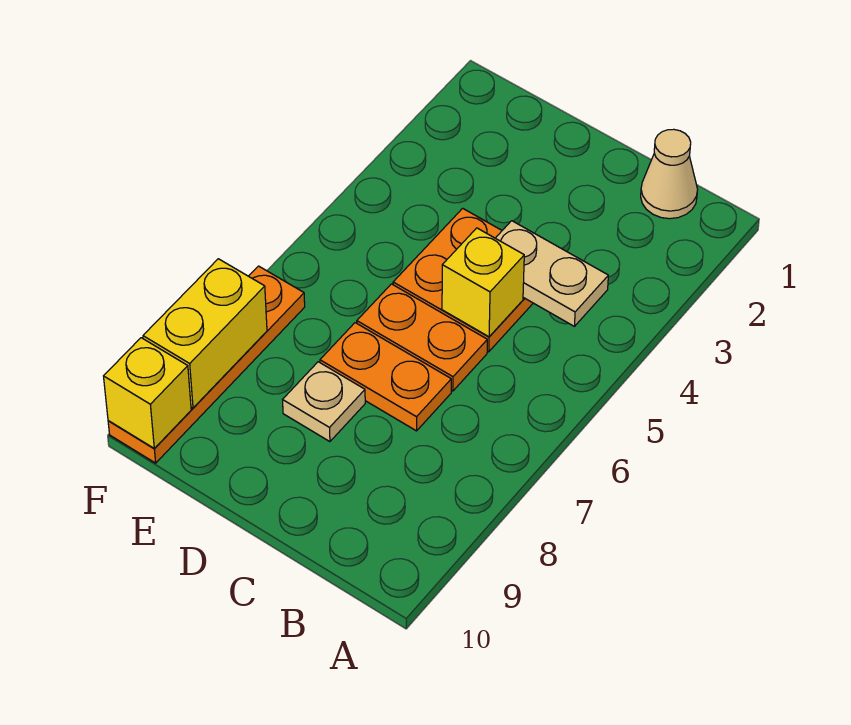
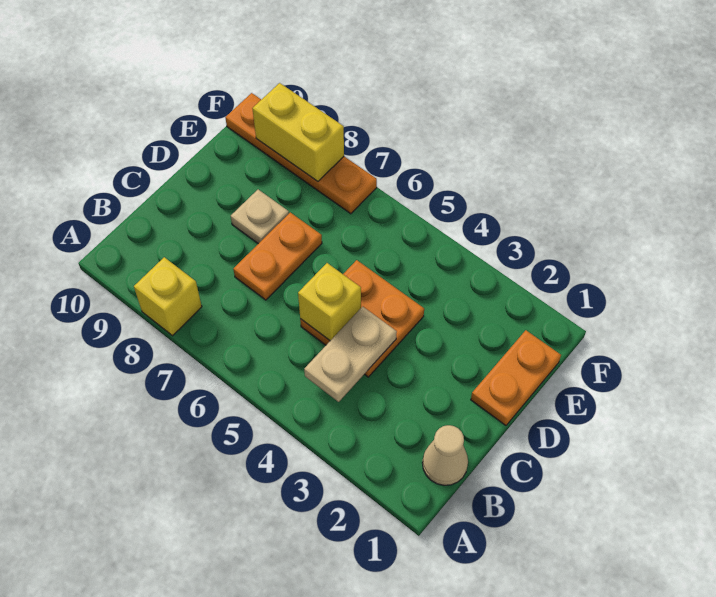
orange plate C6:D6 level 1 -> orange plate D1:E1 level 1
yellow brick F10 level 2 -> yellow brick A8 level 1

